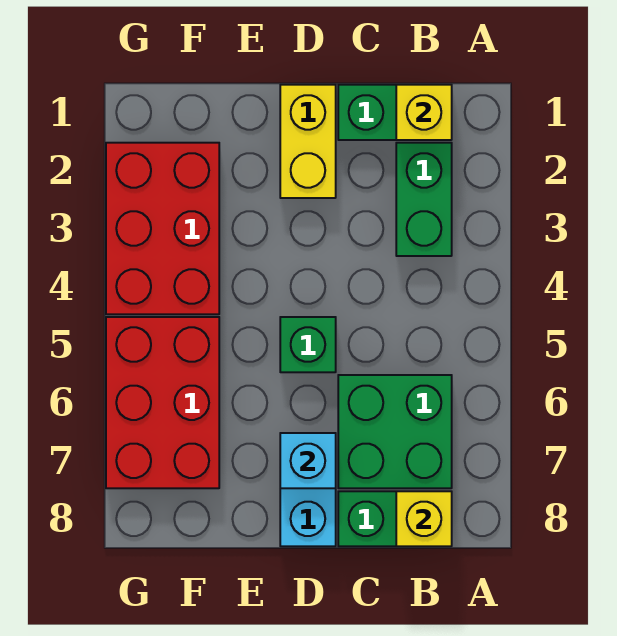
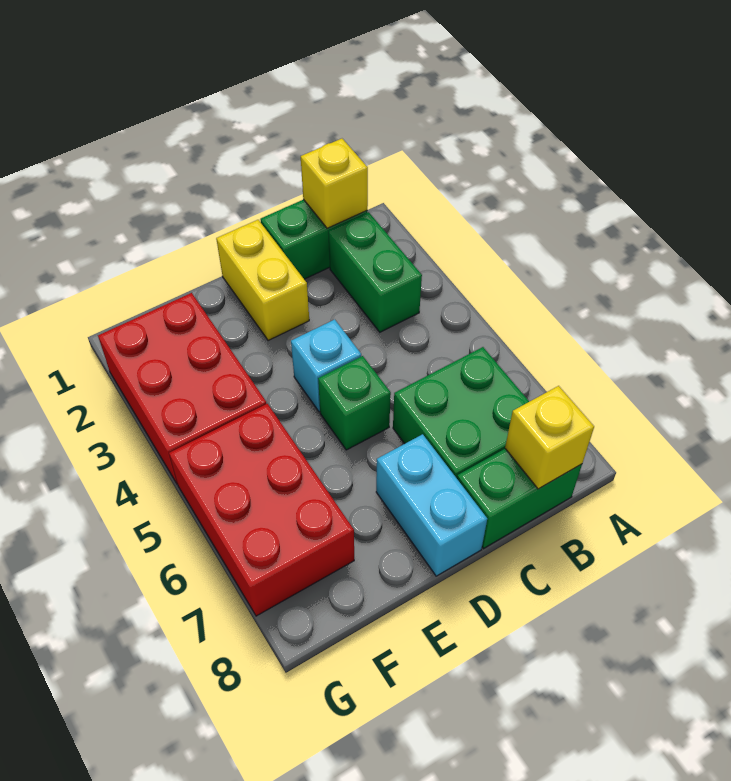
cyan brick D7 level 2 -> cyan brick D4 level 1

